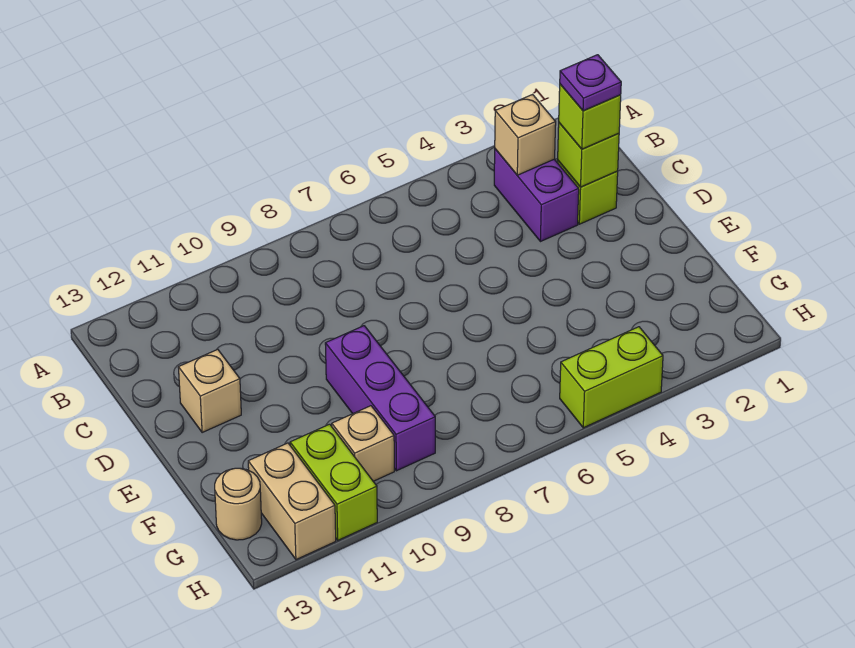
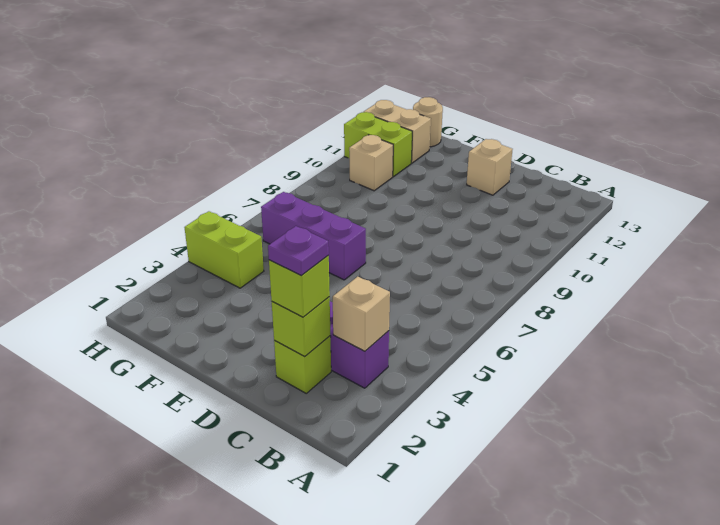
purple brick E9:G9 level 1 -> purple brick E6:G6 level 1
lime brick H4:H5 level 1 -> lime brick G4:H4 level 1

